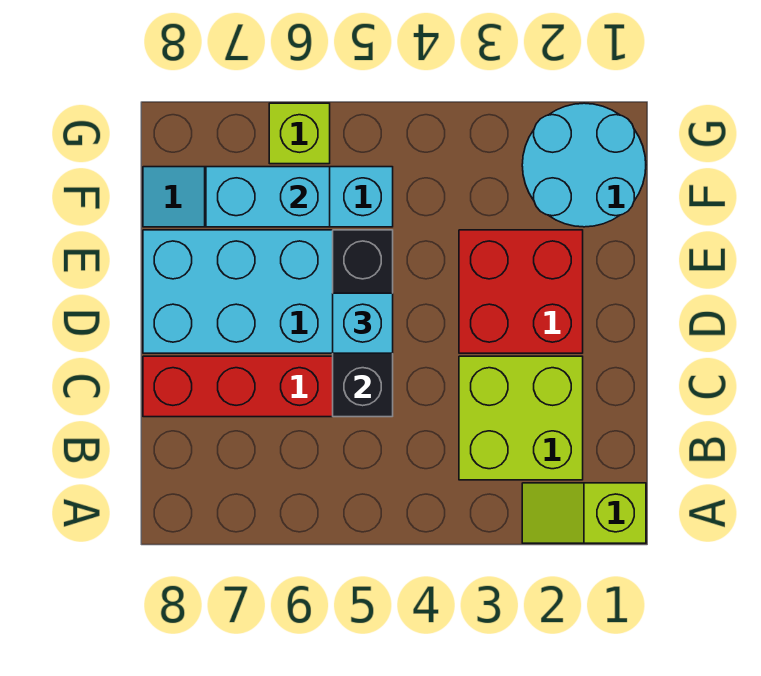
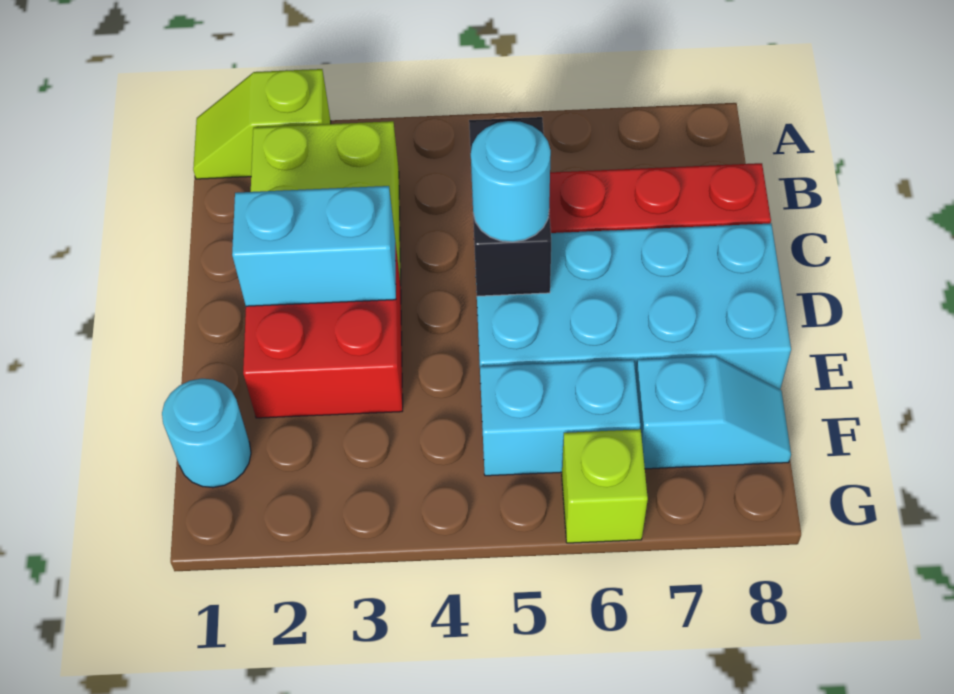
lime slope A1:A2 level 1 top 1 -> lime slope A1:A2 level 1 top 2
black brick C5:E5 level 2 -> black brick C5:D5 level 2
cyan brick D5 level 3 -> cyan round brick D5 level 3
cyan round brick F1:G2 level 1 -> cyan round brick F1 level 1
cyan brick F6:F7 level 2 -> cyan brick D2:D3 level 2

